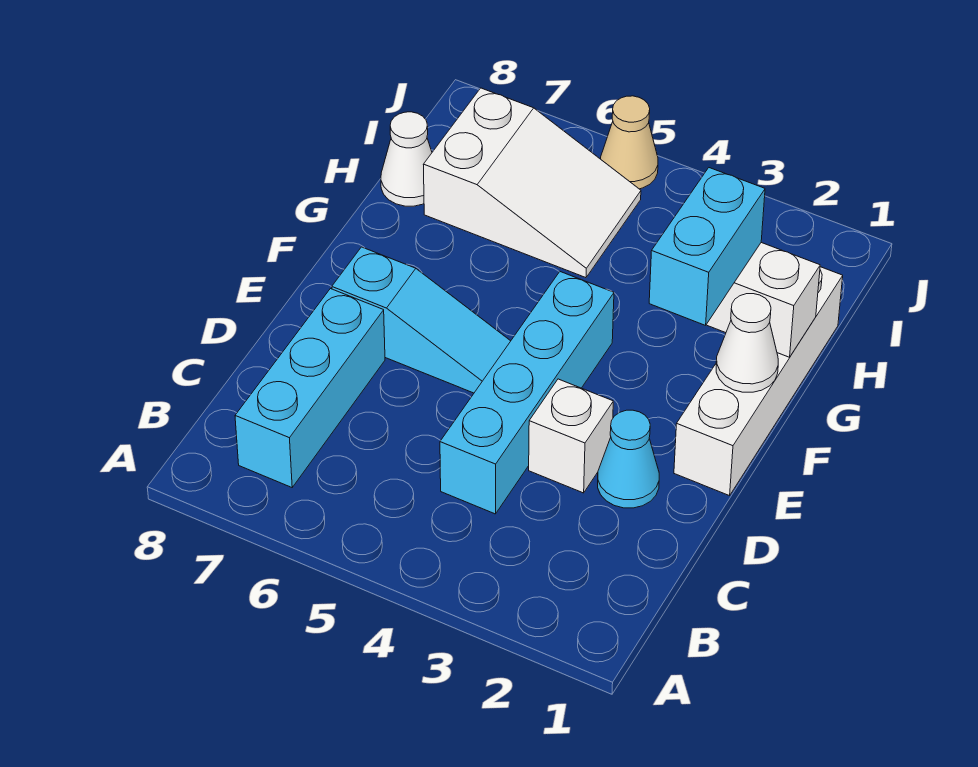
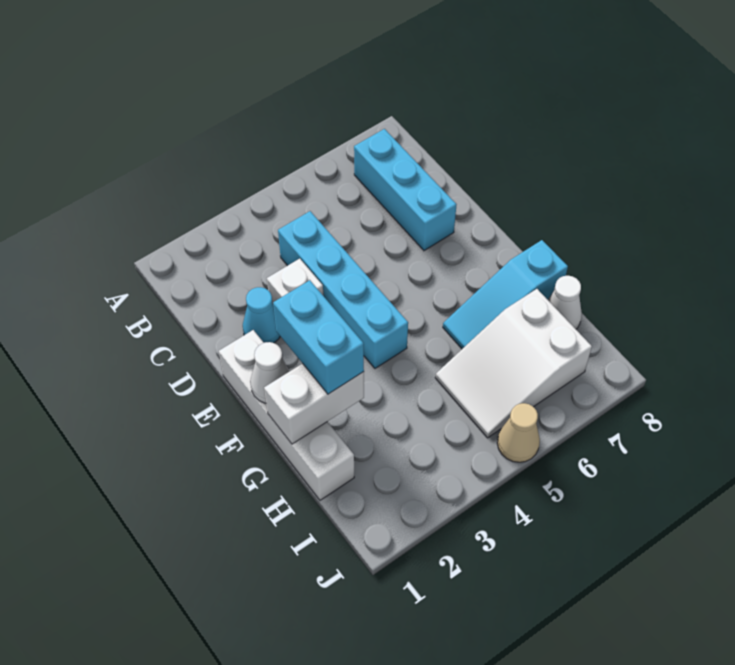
cyan slope E5:E7 level 1 top 7 -> cyan slope G6:G8 level 1 top 8

